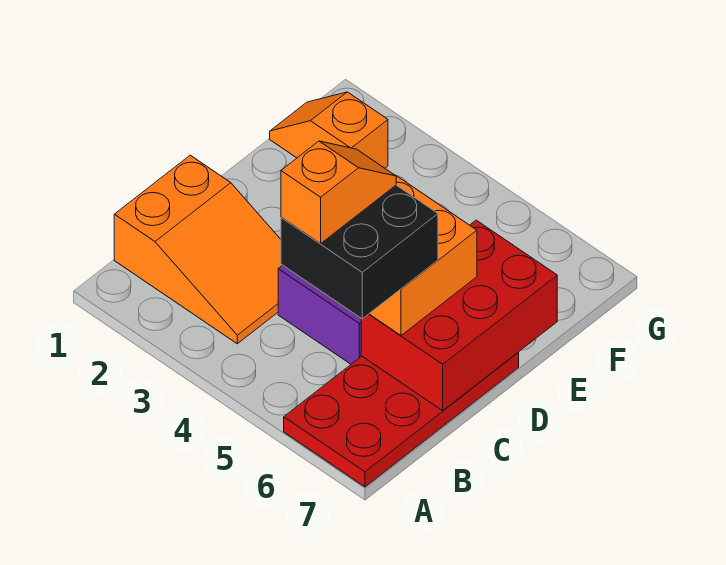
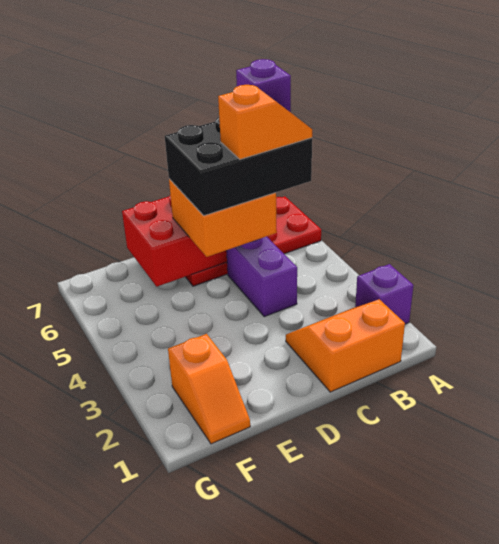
none -> purple brick A2 level 1
orange slope B1:C3 level 1 top 1 -> orange slope B1:C2 level 1 top 1
black brick B5:C6 level 4 -> black brick B5:D6 level 4
orange slope B5:C5 level 5 top B -> orange slope B5:C5 level 5 top C
none -> purple brick B6 level 5

